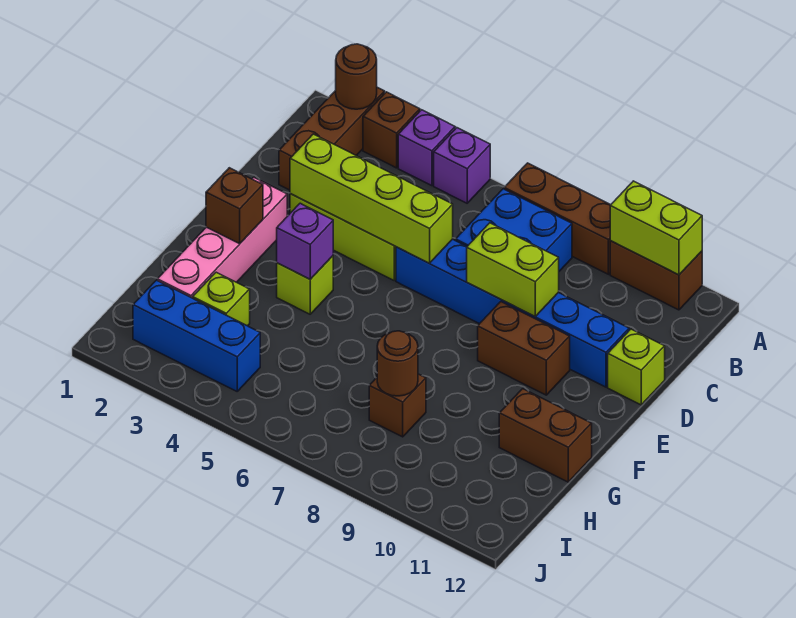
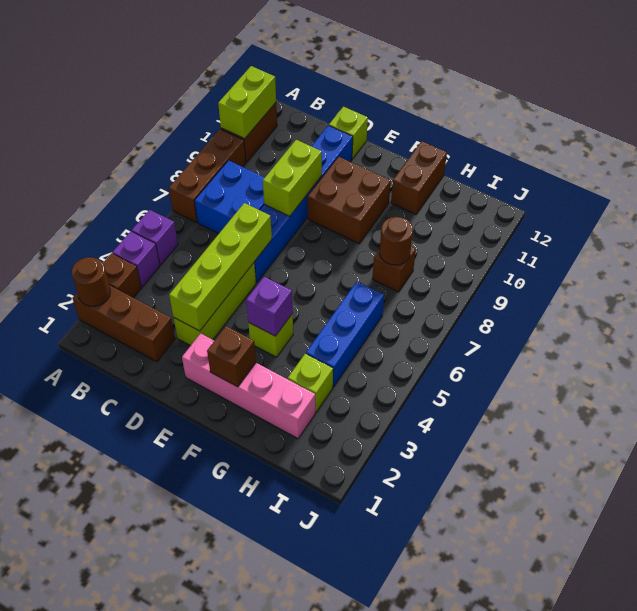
brown brick E9:E10 level 1 -> brown brick E9:F10 level 1
blue brick I2:I4 level 1 -> blue brick H4:H6 level 1

